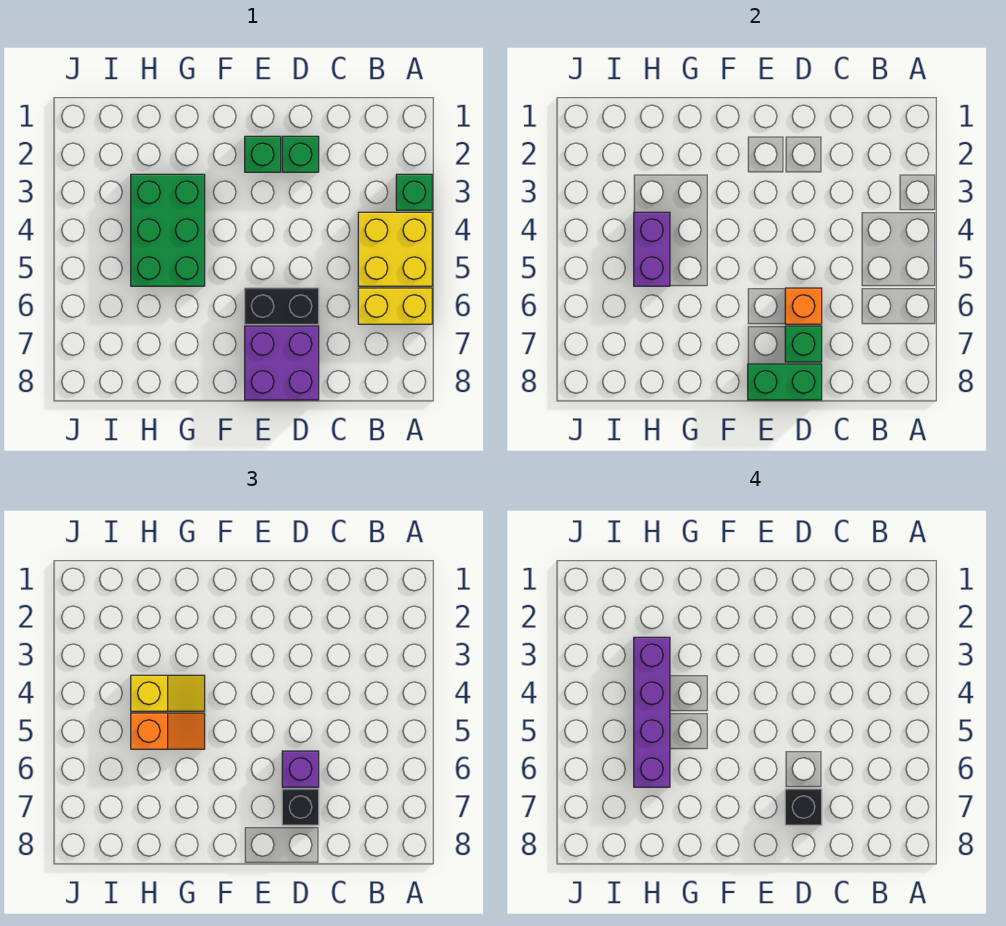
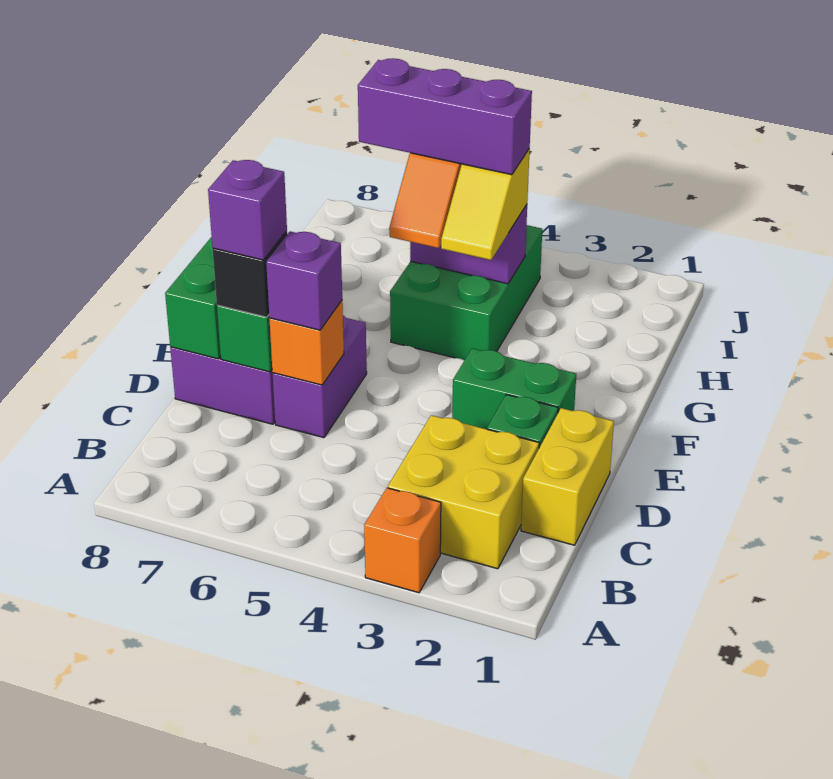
green brick A3 level 1 -> orange brick A3 level 1
yellow brick A4:B5 level 1 -> yellow brick B2:C3 level 1
yellow brick A6:B6 level 1 -> yellow brick C1:D1 level 1
black brick D6:E6 level 1 -> purple brick D6:E6 level 1
black brick D7 level 4 -> purple brick D7 level 4
green brick E2 level 1 -> green brick E2:E3 level 1
green brick G3:H5 level 1 -> green brick G4:I5 level 1
purple brick H3:H6 level 4 -> purple brick H4:H6 level 4

